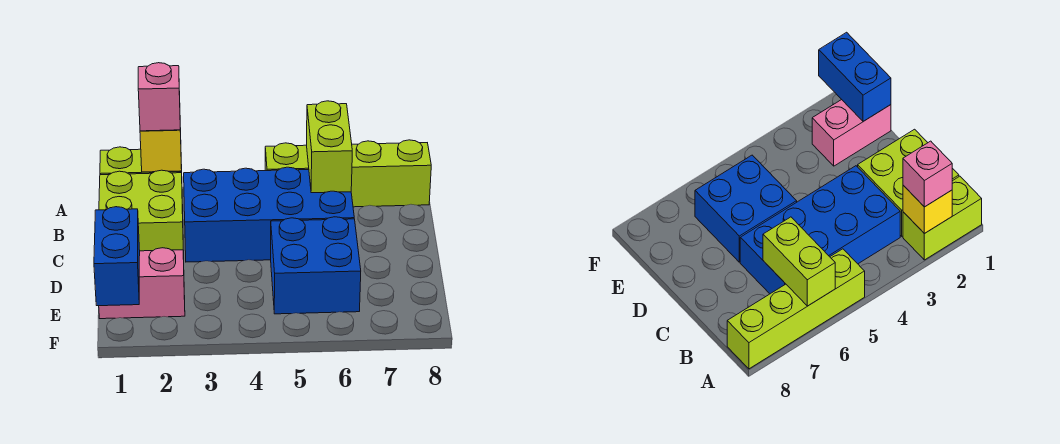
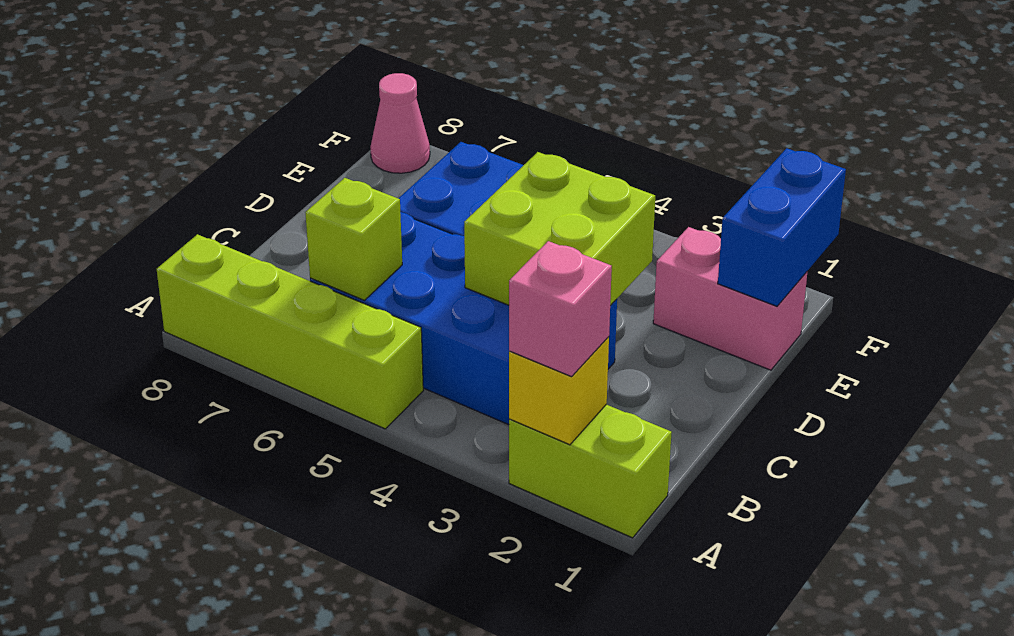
lime brick A6:B6 level 2 -> lime brick B6 level 2
lime brick B1:C2 level 1 -> lime brick C3:D4 level 2
none -> pink cone F8 level 1

